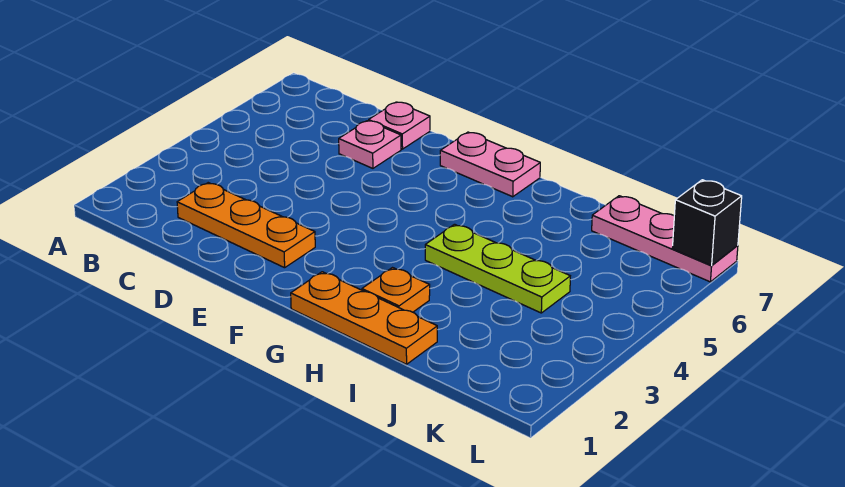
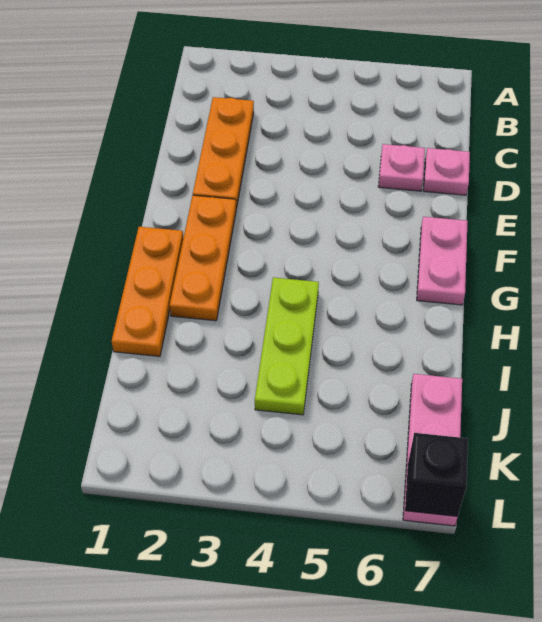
orange plate H2 level 1 -> orange plate F2:H2 level 1

